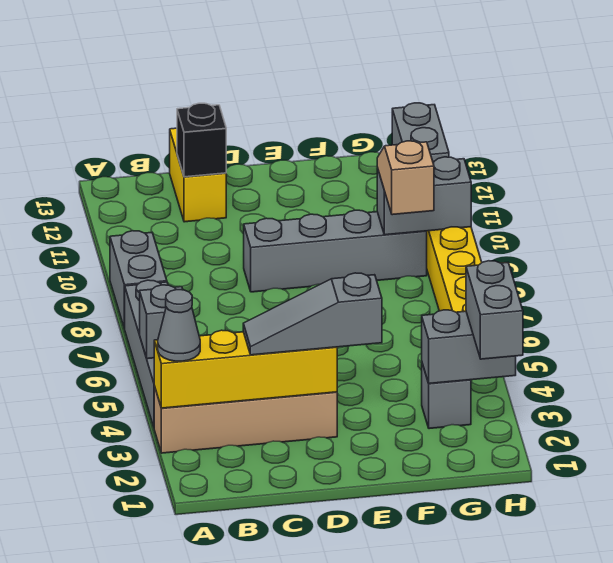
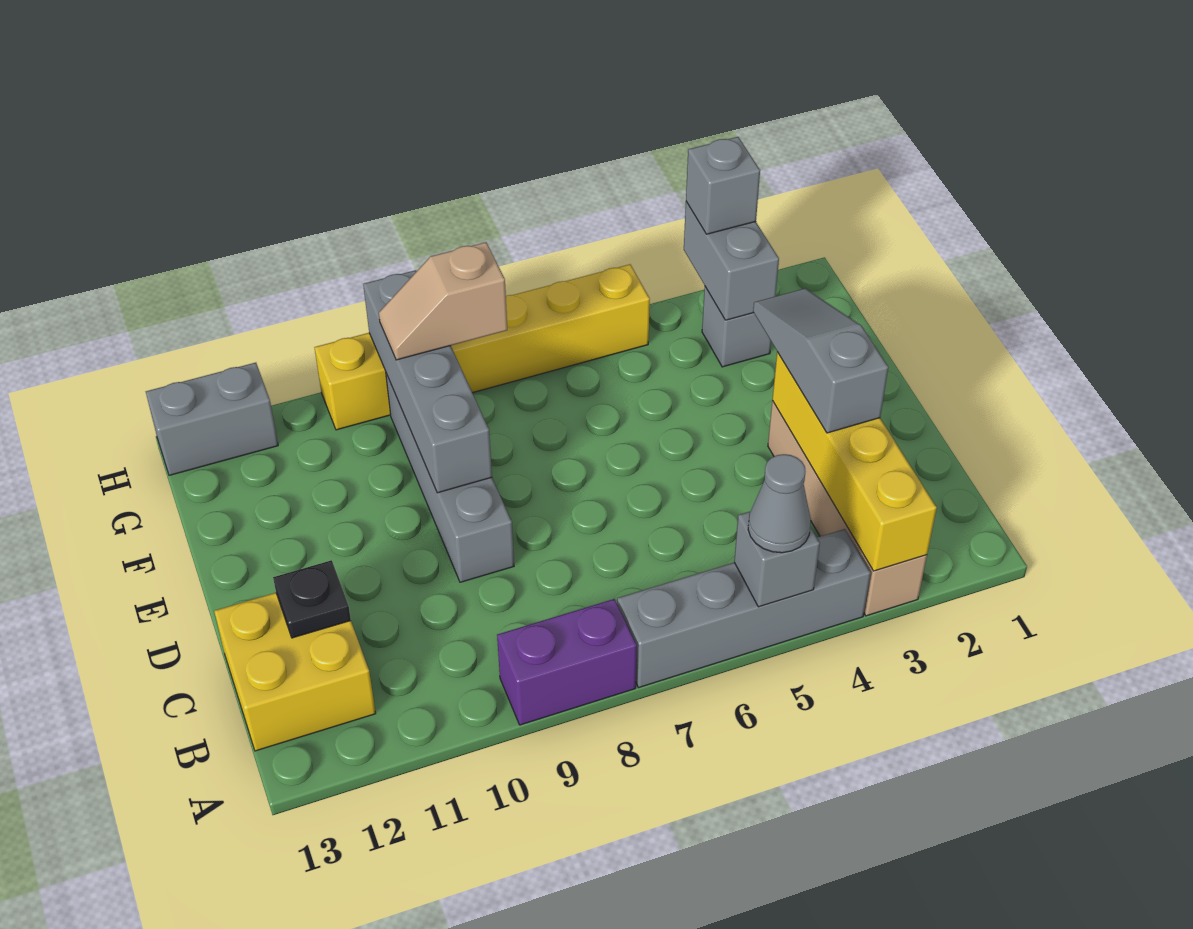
grey cone A3 level 3 -> grey cone A5 level 3
grey brick A8:A9 level 1 -> purple brick A8:A9 level 1
grey slope C3:E3 level 3 top E -> grey slope C3:E3 level 3 top C
yellow brick C12:C13 level 1 -> yellow brick B12:C13 level 1
black brick C12 level 2 -> black plate C12 level 2
grey brick G9:H9 level 2 -> grey brick E9:H9 level 2
grey brick H2:H3 level 3 -> grey brick H3 level 3

